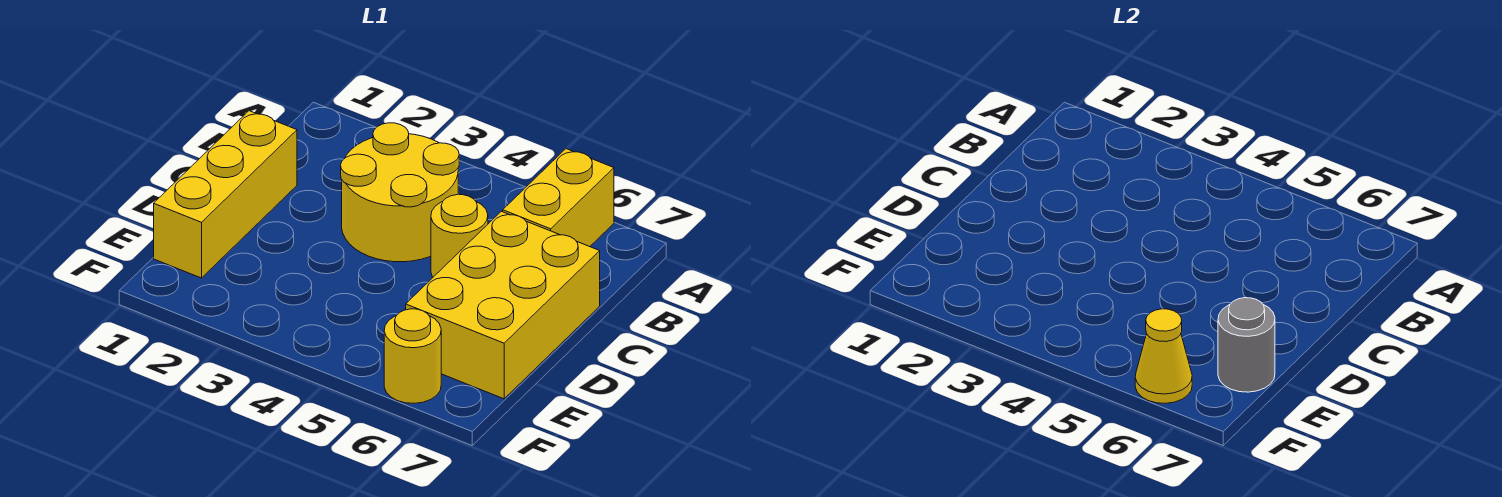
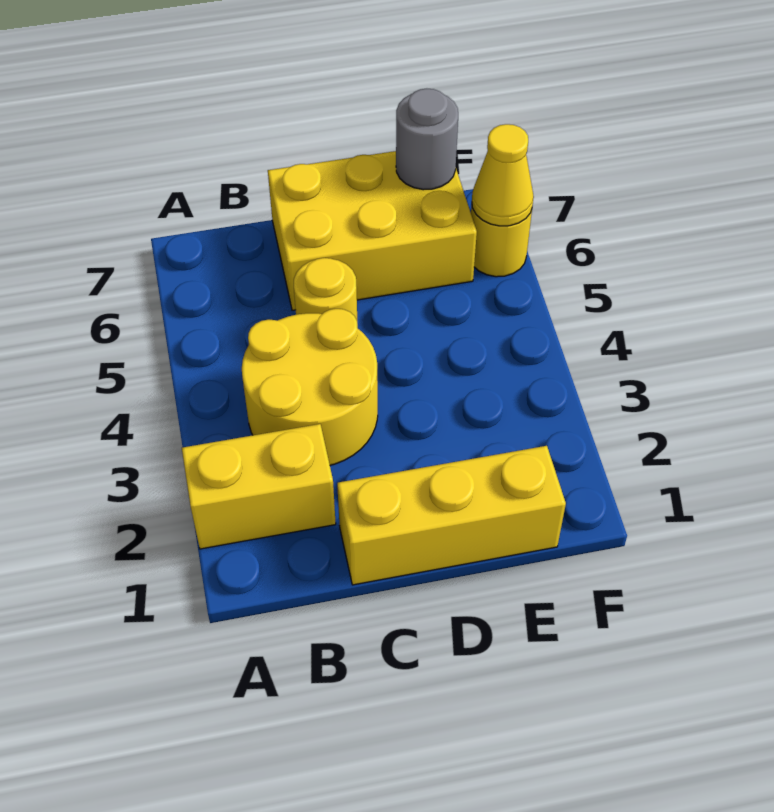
yellow brick A6:B6 level 1 -> yellow brick A2:B2 level 1

